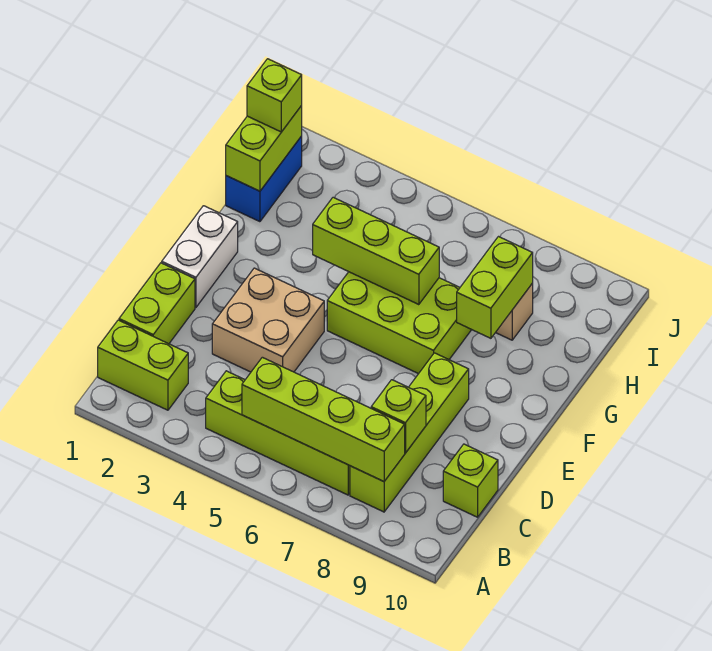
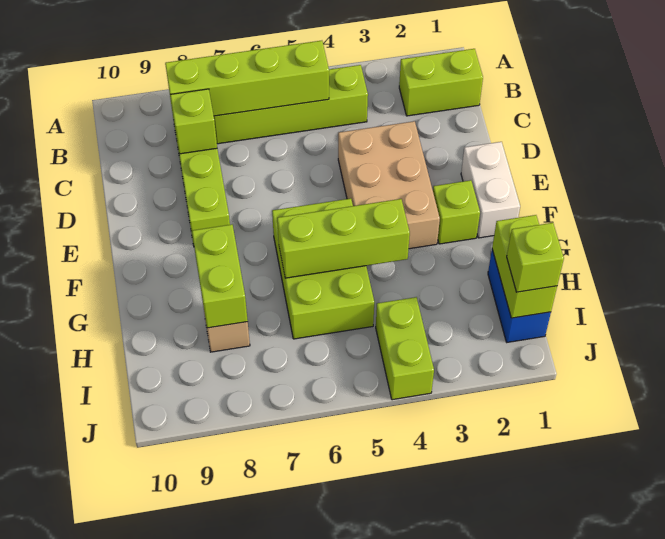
lime brick C1:D1 level 1 -> lime brick I4:J4 level 1
lime brick C10 level 1 -> lime brick F2 level 1
tan brick D3:E4 level 1 -> tan brick D3:F4 level 1
lime brick F5:G7 level 1 -> lime brick F5:H6 level 1

